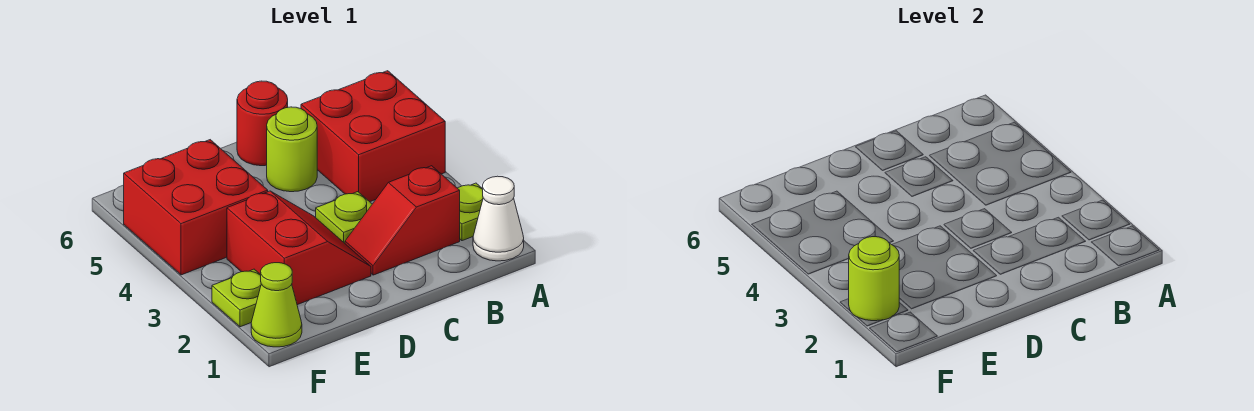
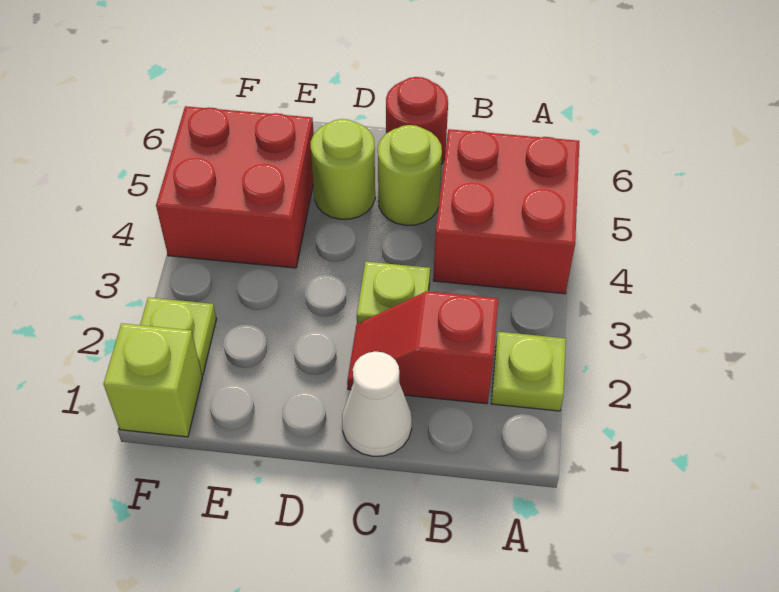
white cone A1 level 1 -> white cone C1 level 1
red slope D2:E3 level 1 top E -> none
lime cone F1 level 1 -> lime brick F1 level 1
lime round brick F2 level 2 -> lime round brick D5 level 1

